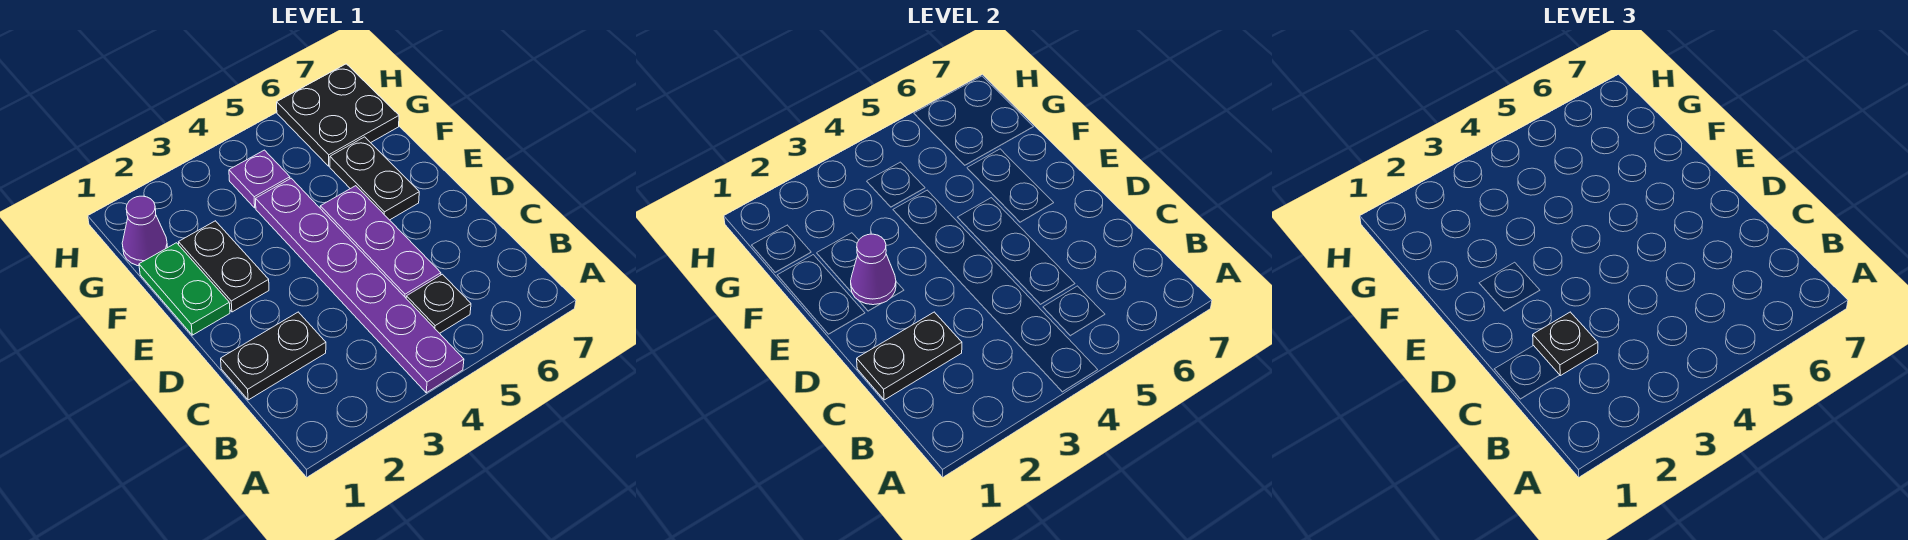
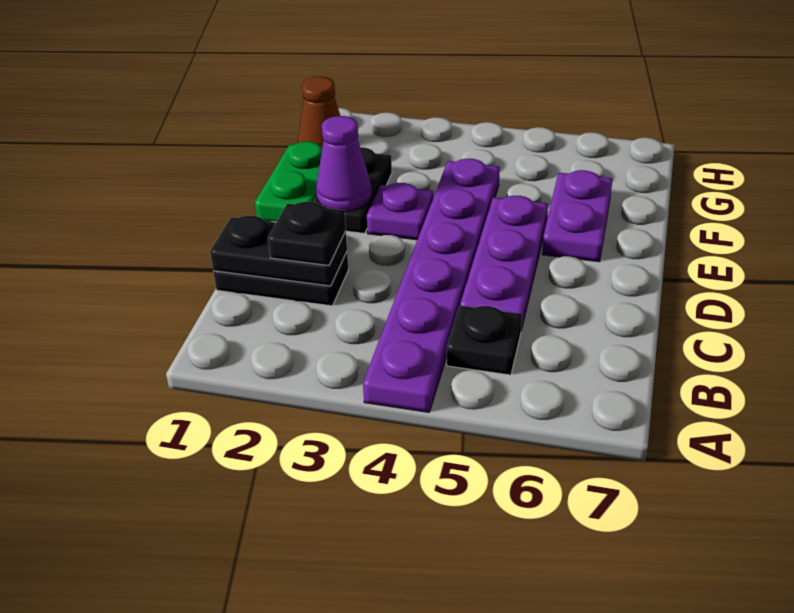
black plate E6:F6 level 1 -> purple plate E6:F6 level 1
purple cone G1 level 1 -> brown cone G1 level 1
purple plate G4 level 1 -> purple plate E3 level 1
black plate G6:H7 level 1 -> none

